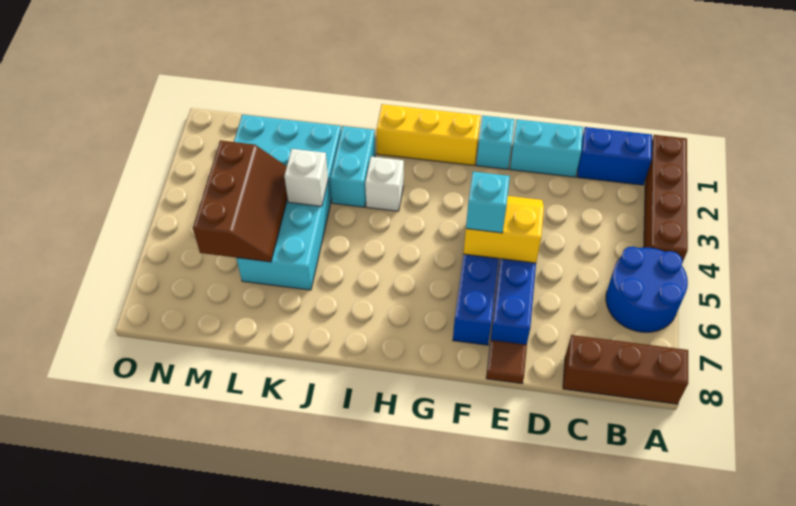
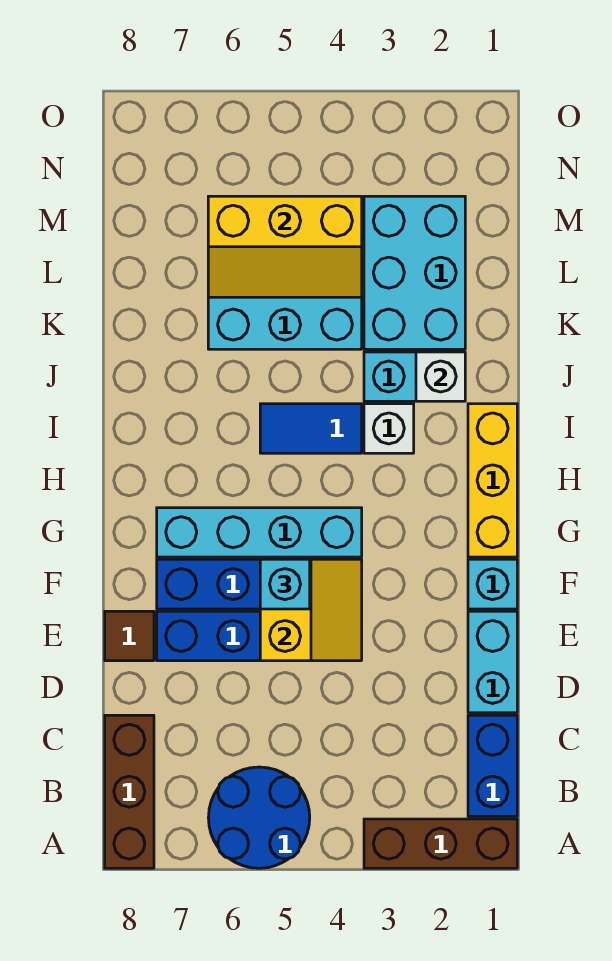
brown brick A1:A4 level 1 -> brown brick A1:A3 level 1
none -> cyan brick G4:G7 level 1
none -> blue tile I4:I5 level 1
white brick K4 level 2 -> white brick J2 level 2
brown slope L4:M6 level 2 top M -> yellow slope L4:M6 level 2 top M

